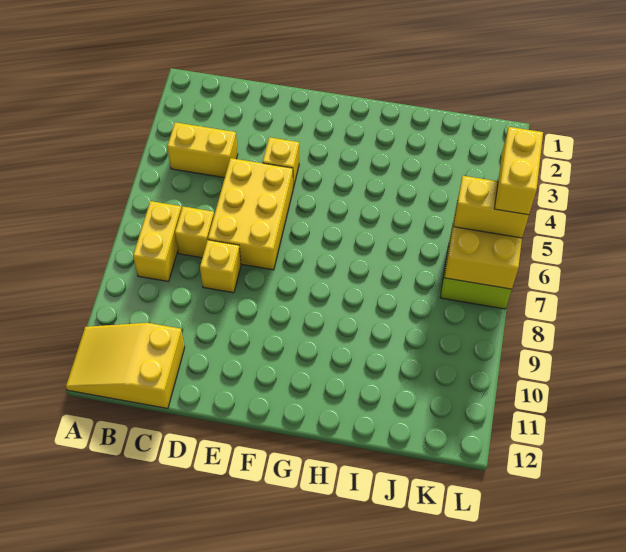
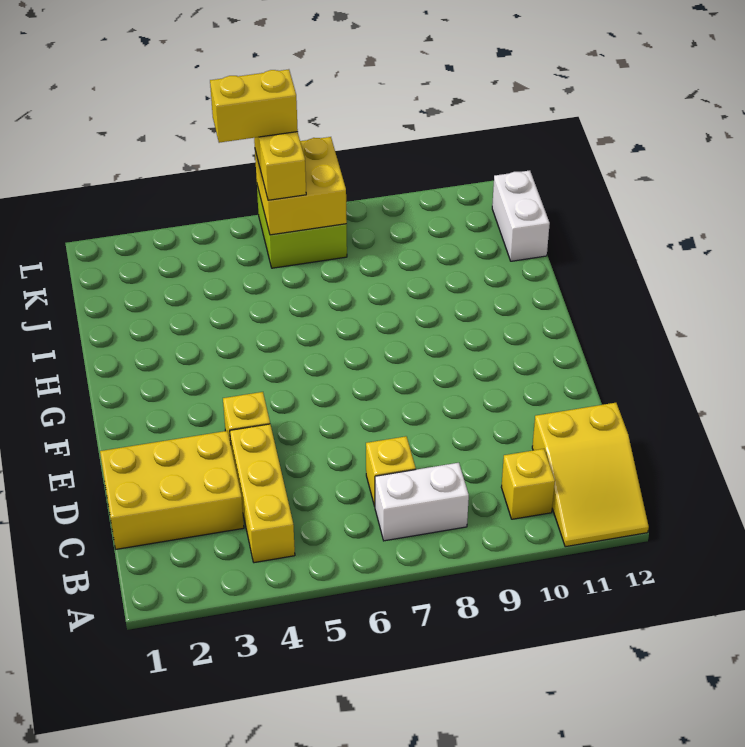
yellow brick B4:C4 level 1 -> yellow brick B4:D4 level 1
yellow brick B7:B8 level 1 -> white brick B7:B8 level 1
yellow brick D5:E7 level 1 -> yellow brick C1:D3 level 1
yellow brick D8 level 1 -> yellow brick B10 level 1
none -> white brick J12:K12 level 1

